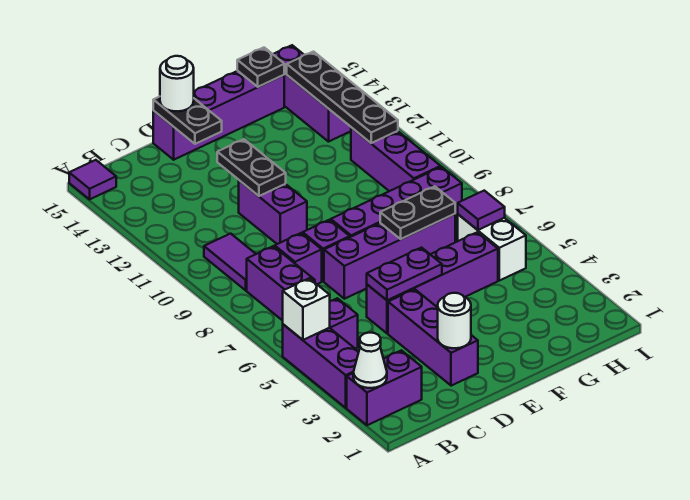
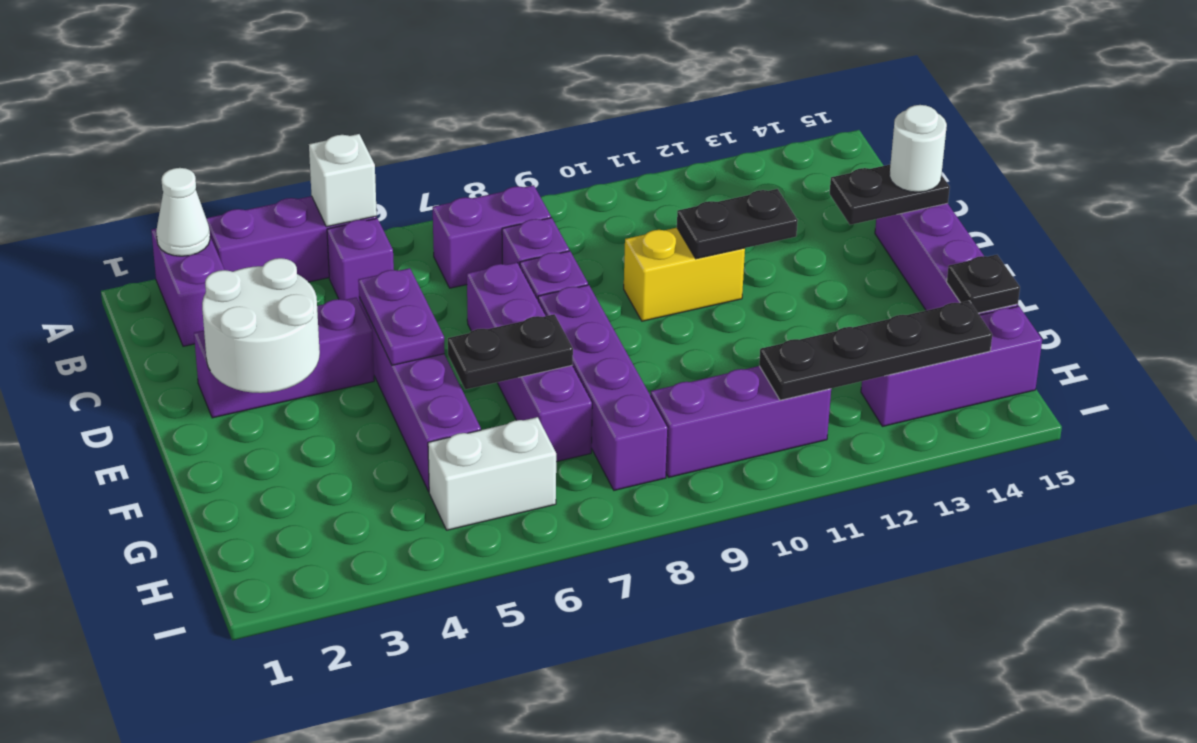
purple tile A15 level 1 -> none
purple tile B9:B10 level 1 -> none
white round brick D2 level 2 -> white round brick D2:E3 level 2
purple brick D10:D11 level 1 -> yellow brick D10:D11 level 1
black plate F7:G7 level 2 -> black plate F6:F7 level 2
purple tile H6 level 2 -> none

